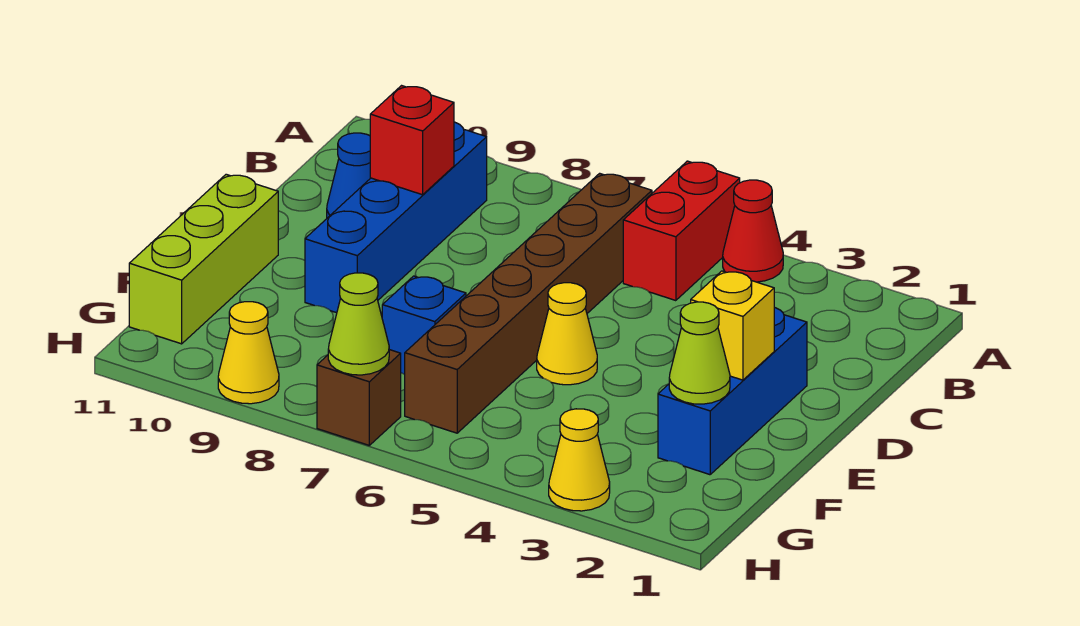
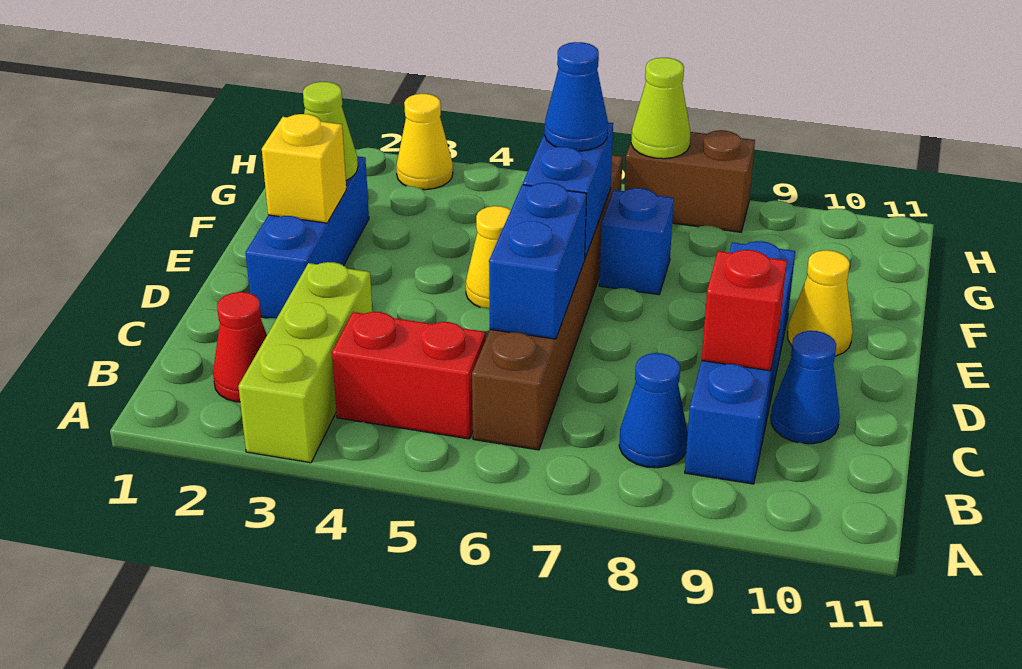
red cone A4 level 1 -> red cone B2 level 1
red brick A5:B5 level 1 -> red brick B4:B5 level 1
none -> blue cone B8 level 1
none -> blue brick C6:D6 level 2
none -> blue brick E6:F6 level 2
lime brick E11:G11 level 1 -> lime brick A3:C3 level 1
none -> blue cone F6 level 3
brown brick H7 level 1 -> brown brick H7:H8 level 1
yellow cone H9 level 1 -> yellow cone E10 level 1

